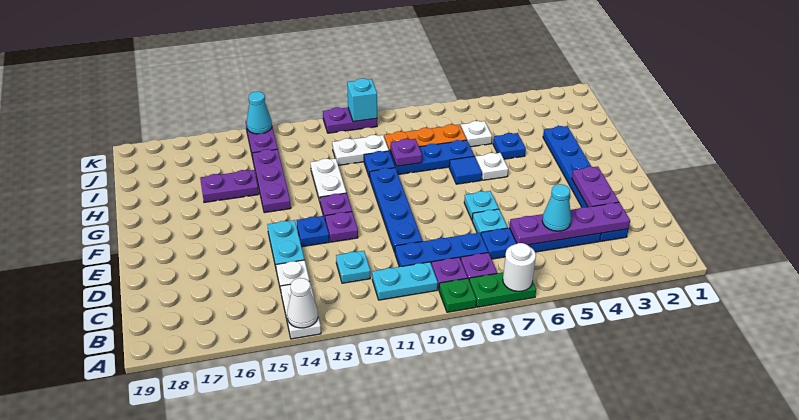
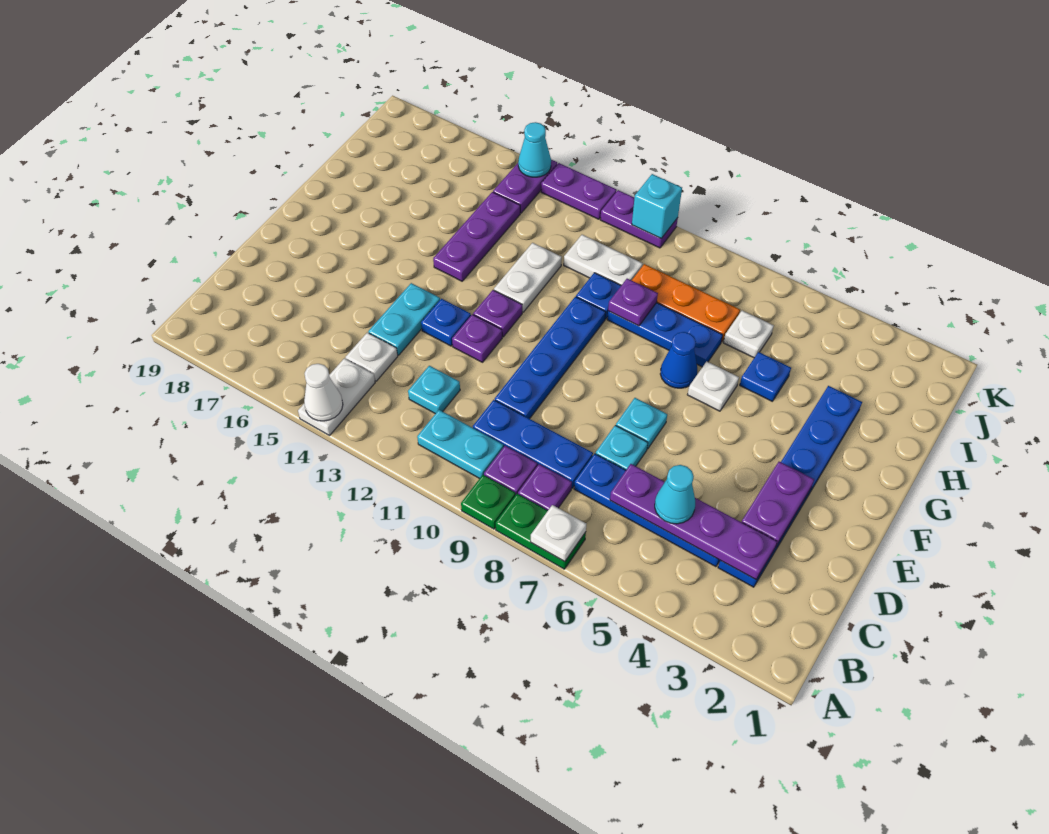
white round brick A7 level 2 -> white plate A7 level 2
blue tile G7 level 1 -> blue cone G7 level 1
purple plate H15:H16 level 1 -> purple plate K12:K13 level 1

